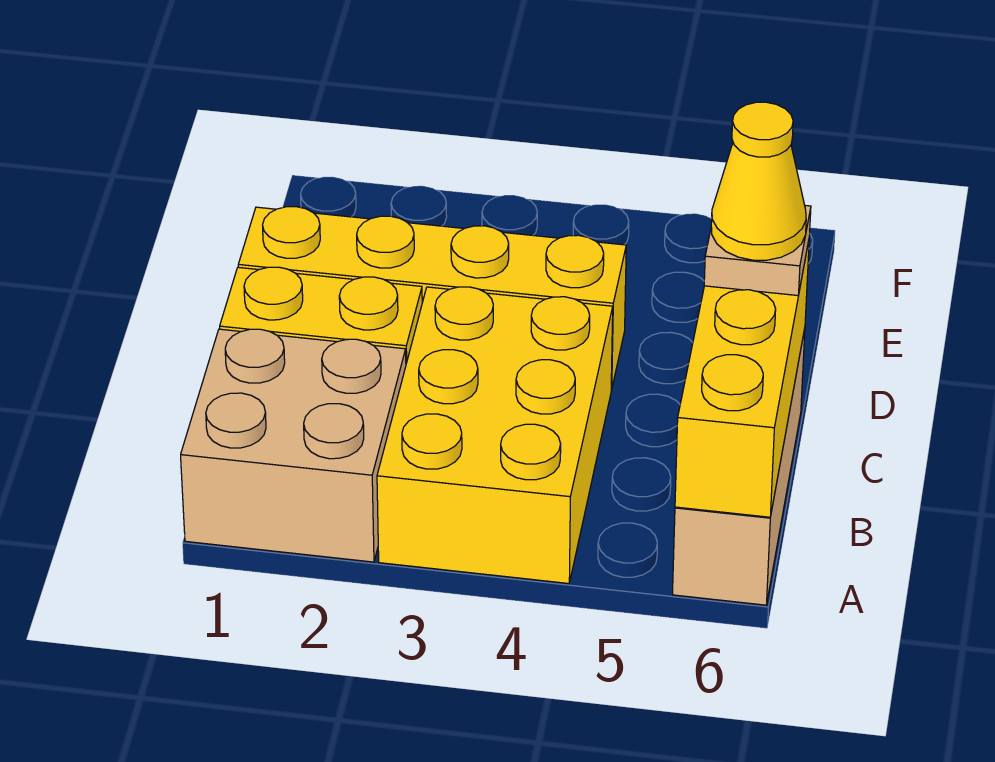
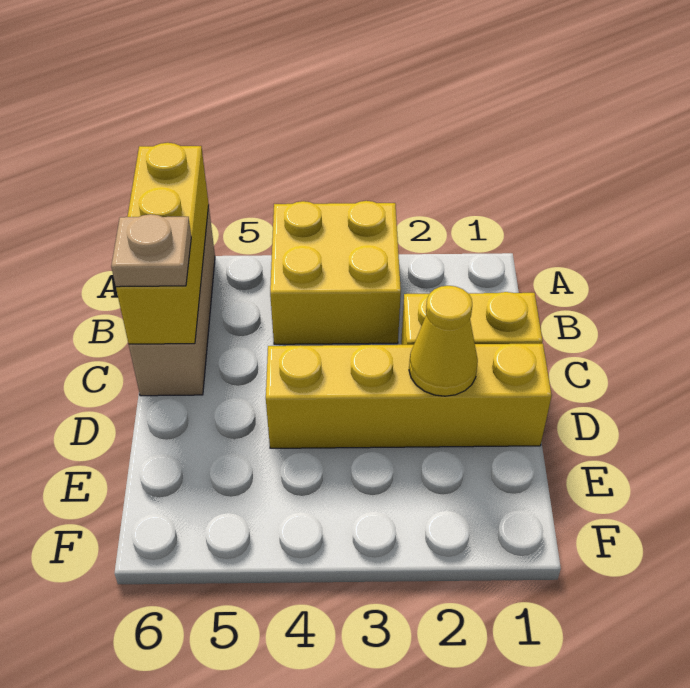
tan brick A1:B2 level 1 -> none
yellow brick A3:C4 level 1 -> yellow brick A3:B4 level 1
yellow cone C6 level 4 -> yellow cone D2 level 2

